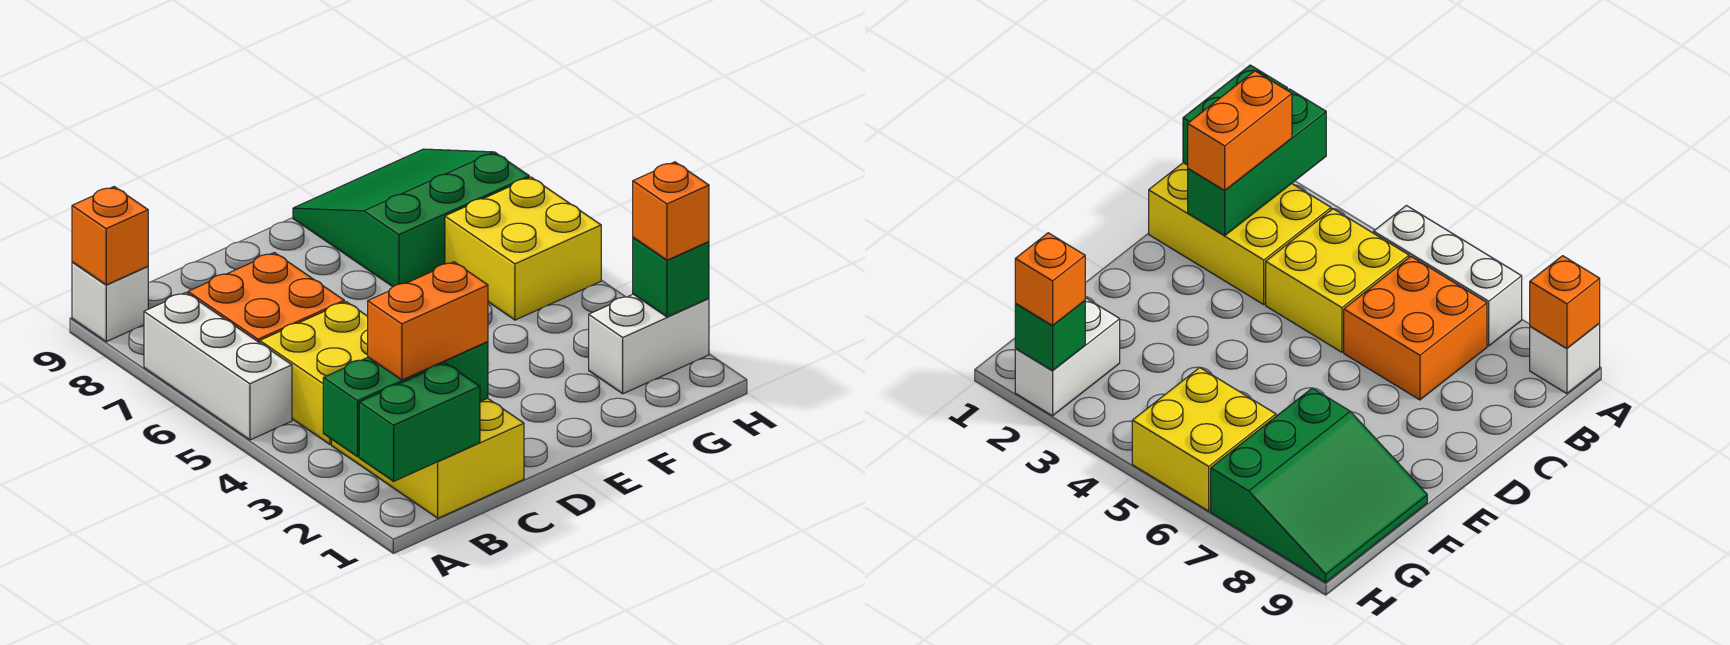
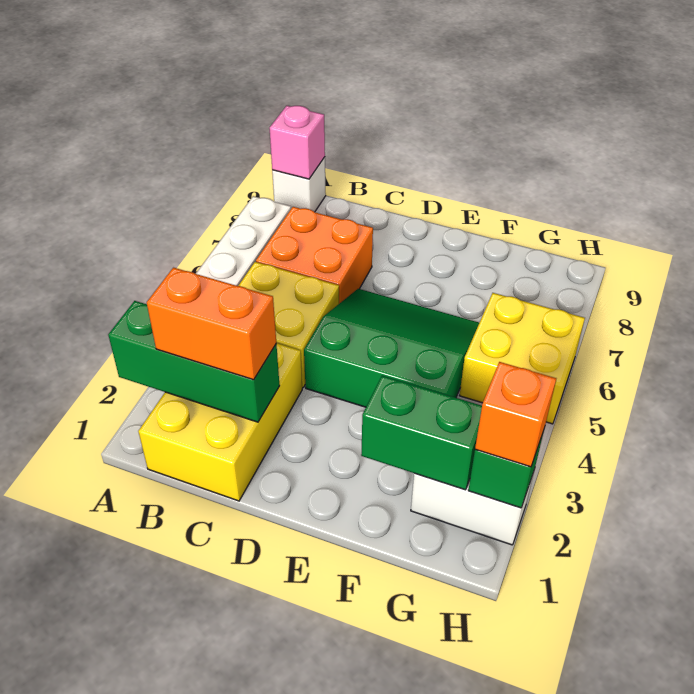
green brick A1:B1 level 2 -> green brick F2:G2 level 2
orange brick A9 level 2 -> pink brick A9 level 2
green slope F7:H9 level 1 top 7 -> green slope D4:F6 level 1 top 4

